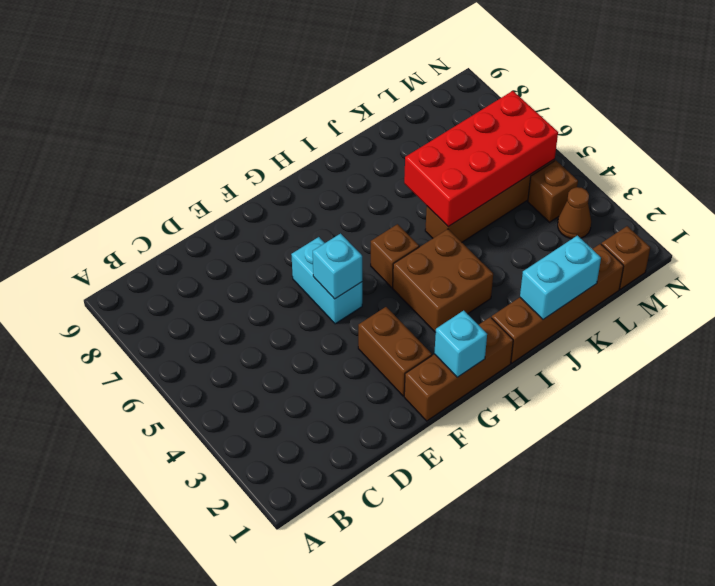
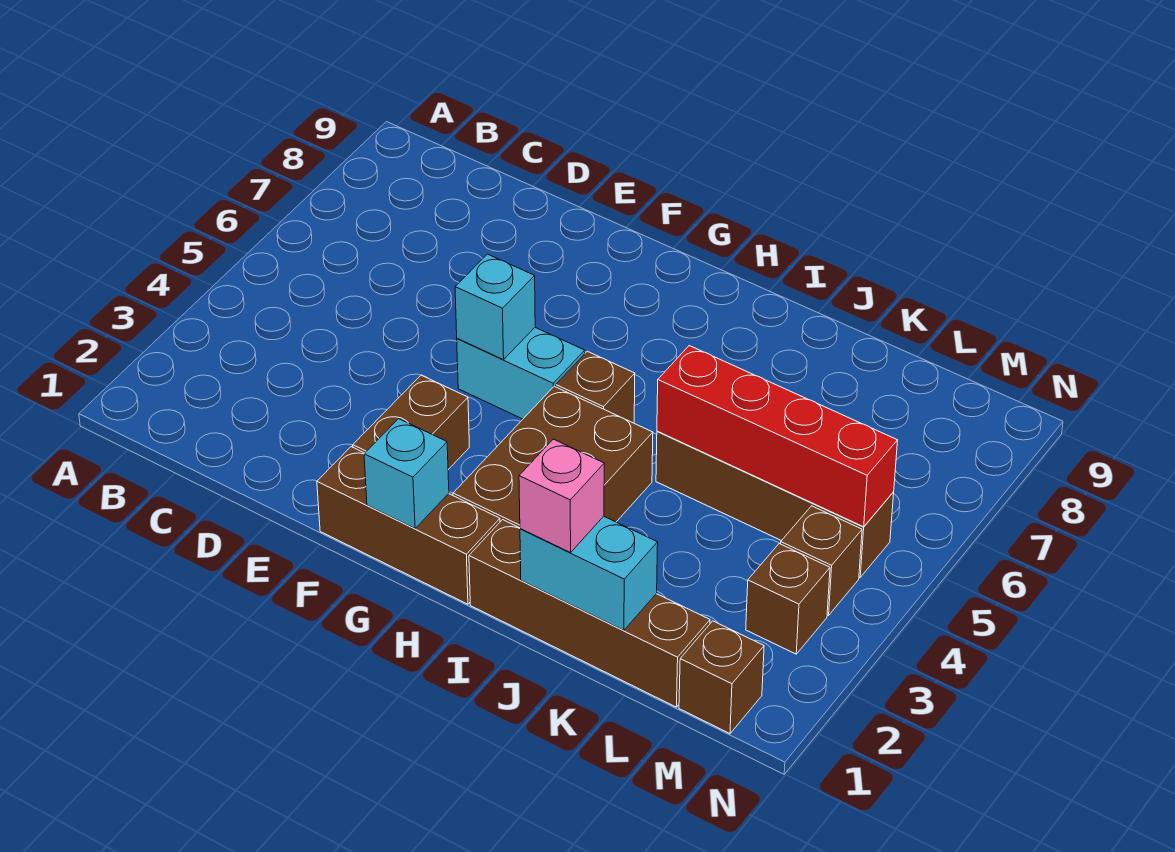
cyan brick F5:F6 level 1 -> cyan brick F5:G5 level 1
brown brick H3:I4 level 1 -> brown brick H2:I4 level 1
none -> pink brick J1 level 3
red brick J5:M6 level 2 -> red brick J5:M5 level 2
brown cone M3 level 1 -> brown brick M3 level 1

